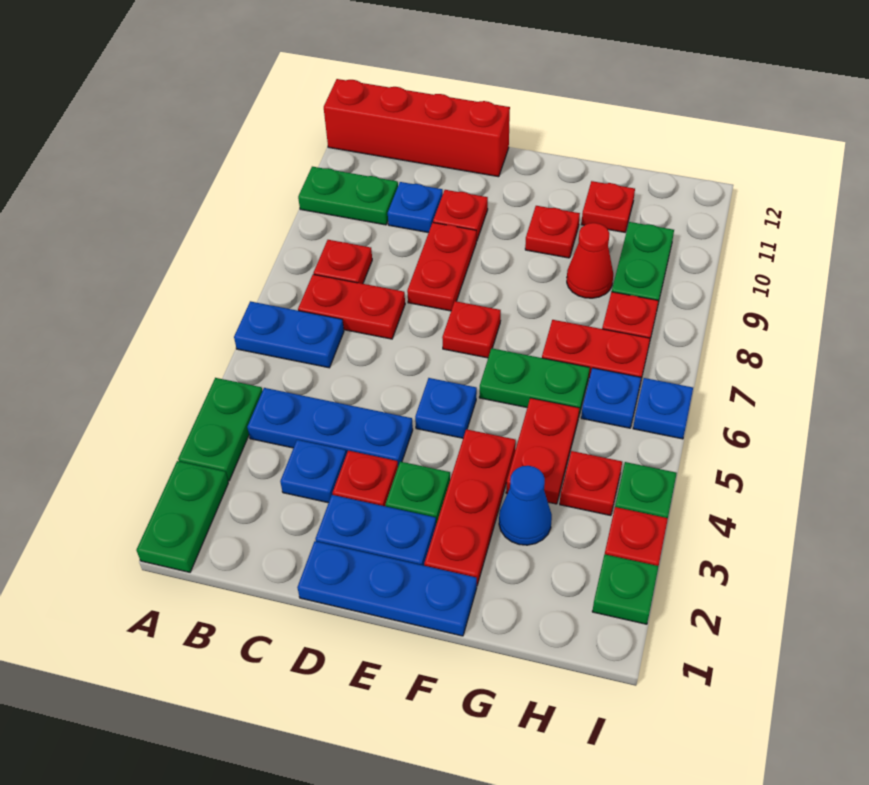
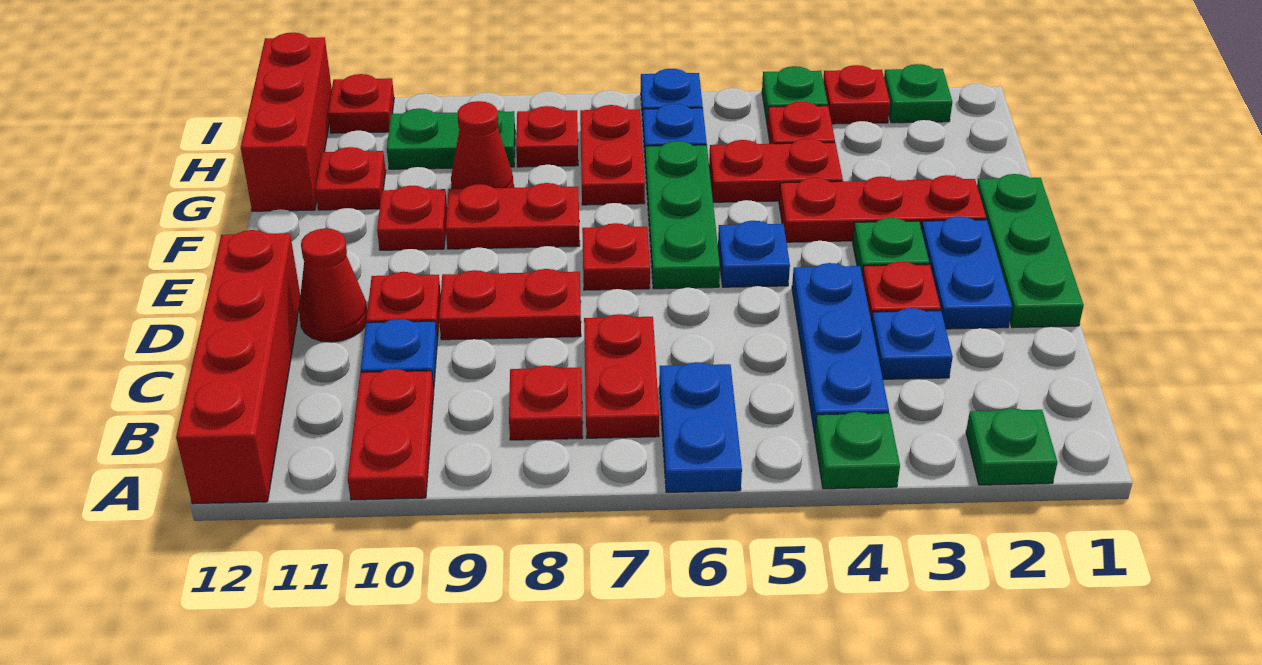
green plate A1:A2 level 1 -> green plate A2 level 1
green plate A3:A4 level 1 -> green plate A4 level 1
green plate A10:B10 level 1 -> red plate A10:B10 level 1
blue plate D1:F1 level 1 -> green plate D1:F1 level 1
none -> red cone D11 level 1
green plate F6:G6 level 1 -> green plate E6:G6 level 1
none -> red plate F8:F9 level 1
blue cone G3 level 1 -> none
none -> red brick G12:I12 level 1
none -> red plate I11 level 1

